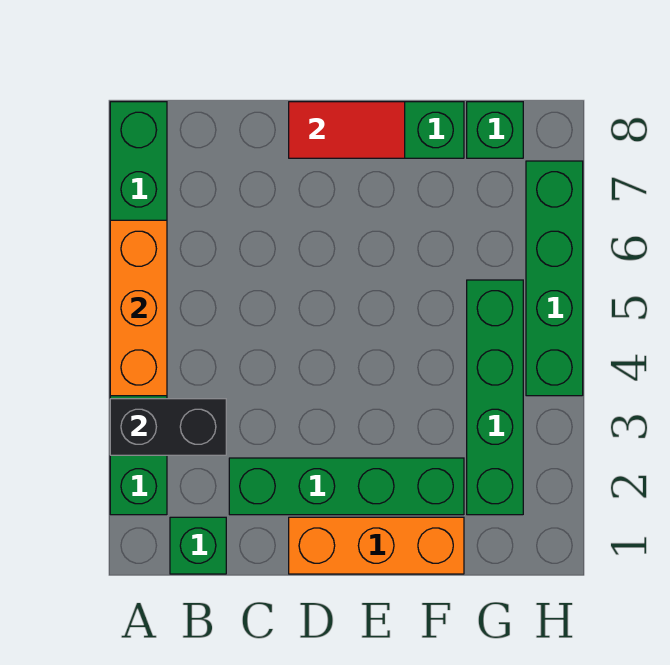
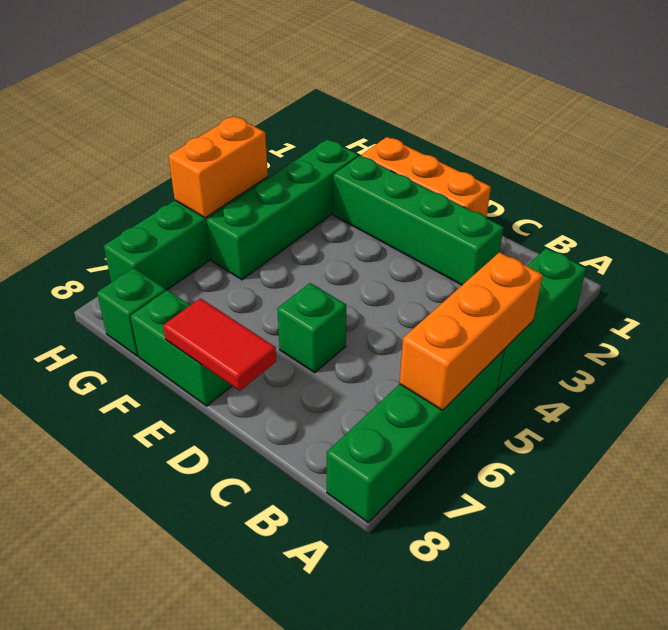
black brick A3:B3 level 2 -> none
green brick B1 level 1 -> green brick D6 level 1
none -> orange brick H4:H5 level 2

